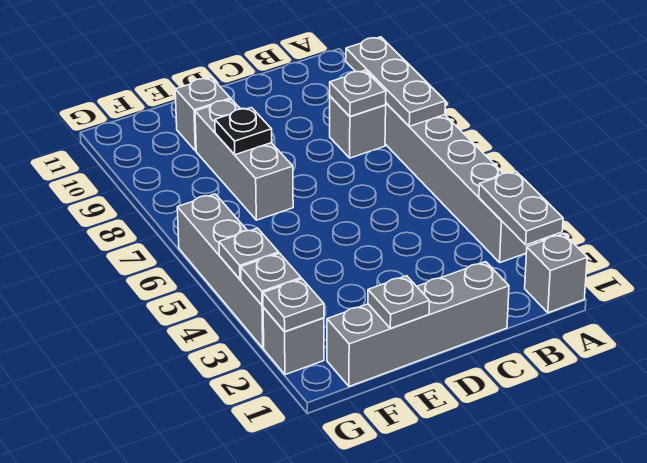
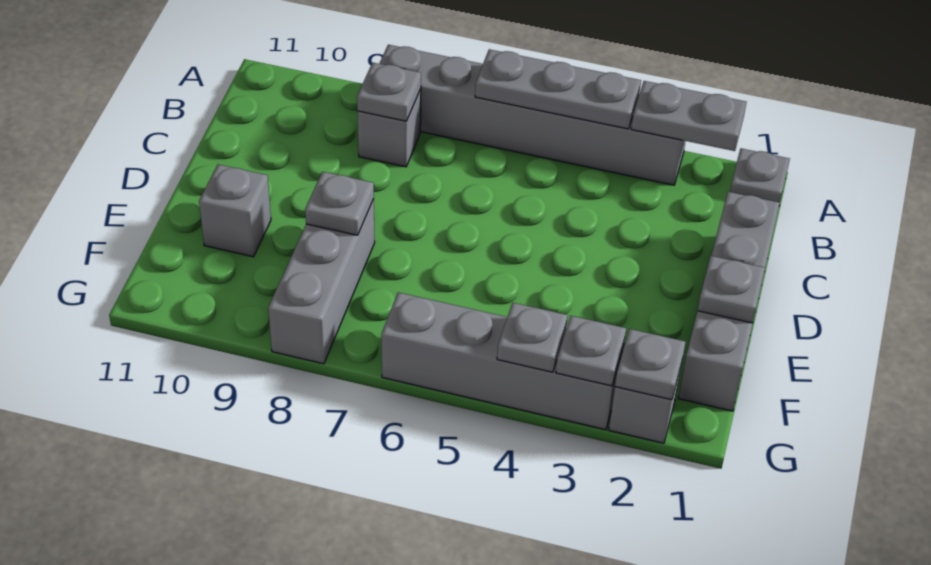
grey brick A1 level 1 -> grey plate A1 level 1
grey plate A7:A9 level 2 -> grey plate A4:A6 level 2
grey brick E7:E9 level 1 -> grey brick E8:G8 level 1
black plate E8 level 2 -> grey plate E8 level 2

